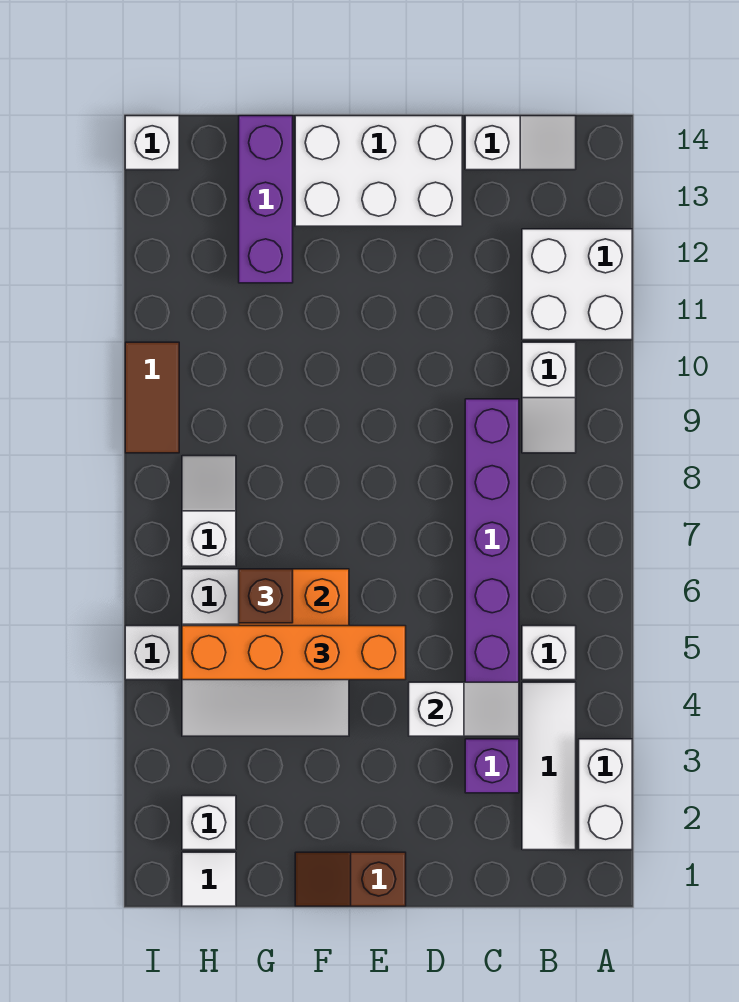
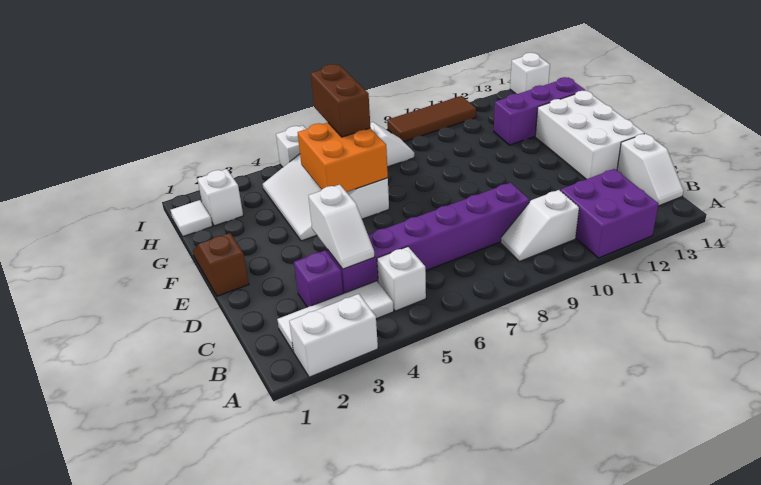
white brick A11:B12 level 1 -> purple brick A11:B12 level 1
orange brick E5:H5 level 3 -> none
brown brick G6 level 3 -> brown brick G6:H6 level 3
brown tile I9:I10 level 1 -> brown tile I9:I11 level 1

